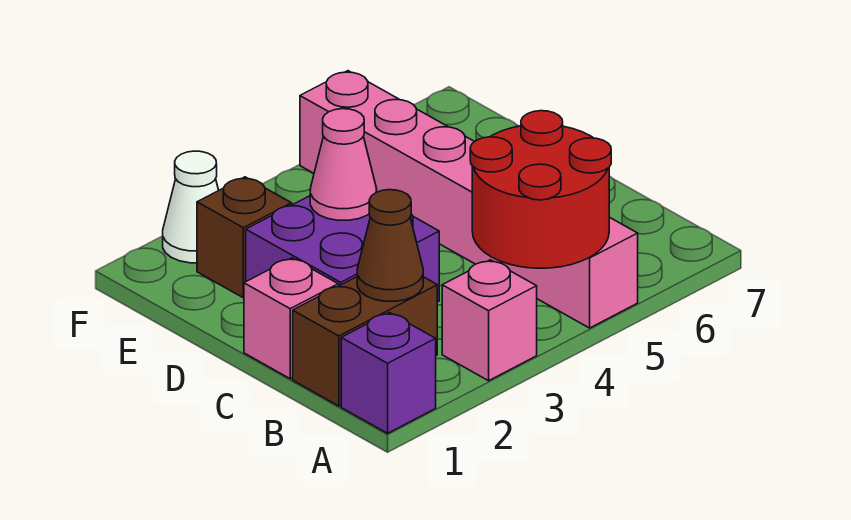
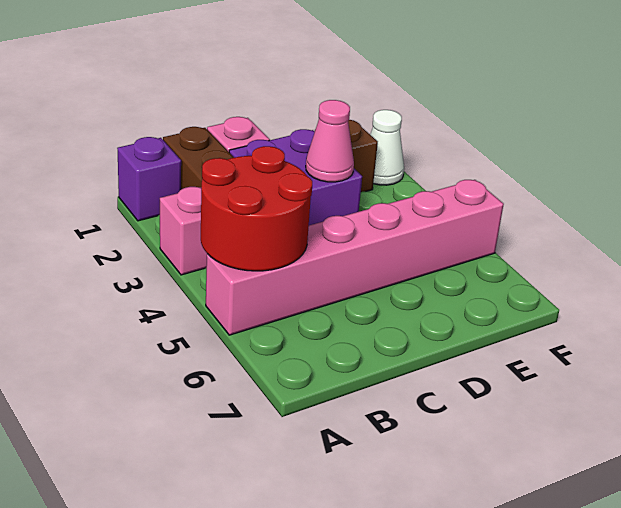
brown cone B2 level 2 -> none

